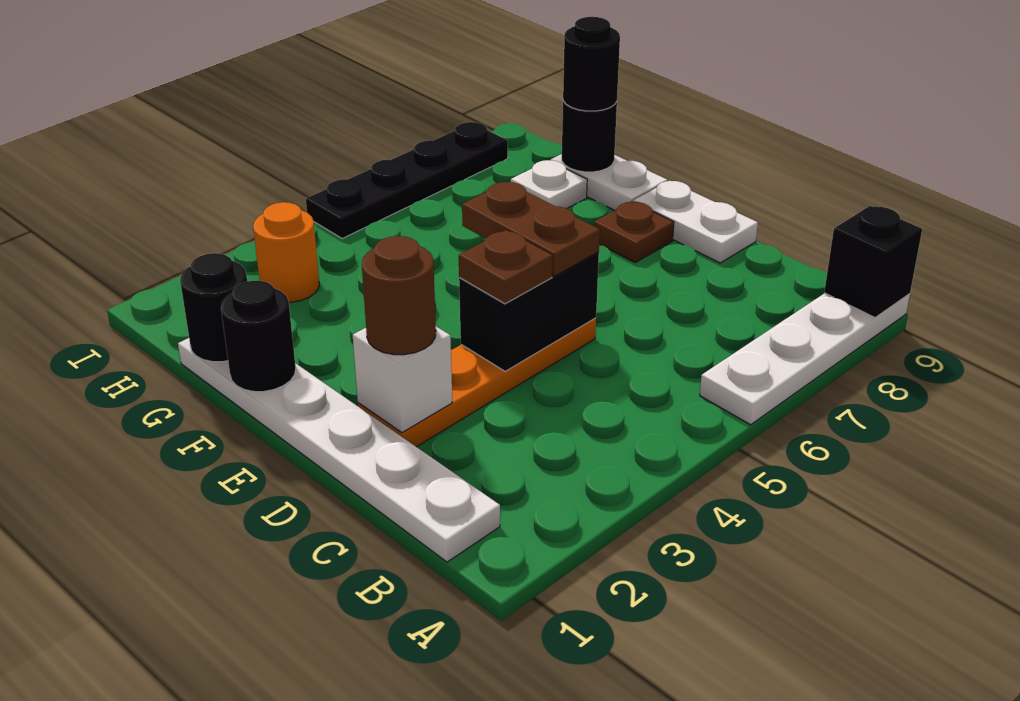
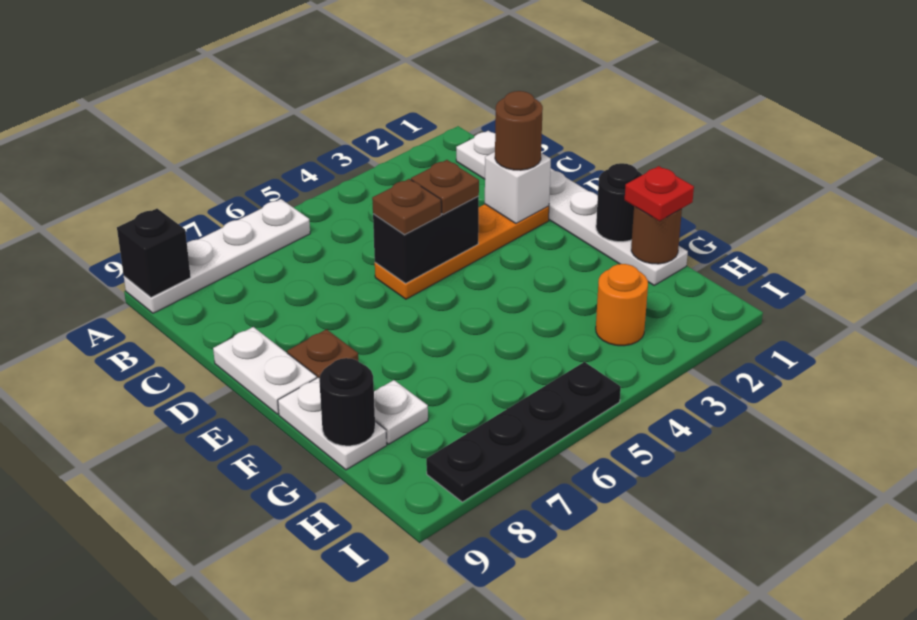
brown plate D5:E5 level 3 -> brown plate D5 level 3
black round brick G1 level 2 -> brown round brick G1 level 2
none -> red plate G1 level 3
black round brick G9 level 3 -> none

